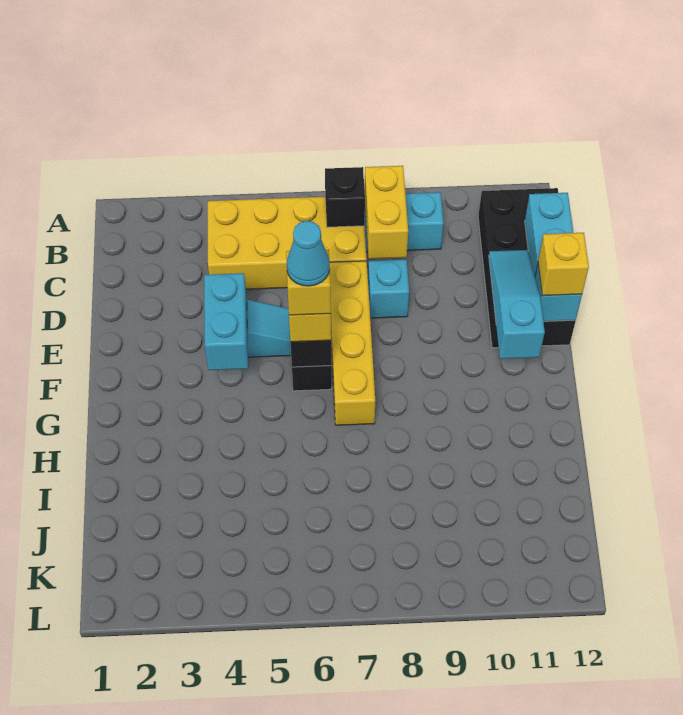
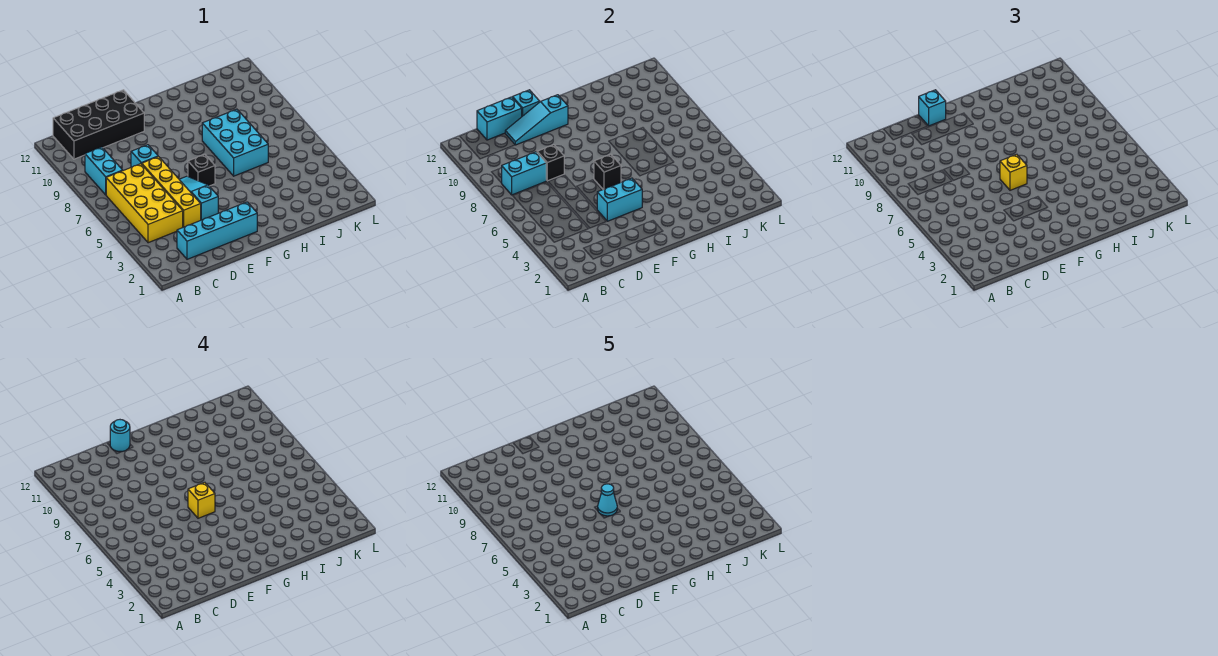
black brick B7 level 2 -> black brick D8 level 2
yellow brick B8:C8 level 2 -> cyan brick B8:C8 level 2
none -> cyan brick C2:F2 level 1
yellow brick D7:G7 level 1 -> yellow brick D4:D7 level 1
yellow brick E12 level 3 -> cyan brick E12 level 3
none -> cyan round brick E12 level 4
none -> cyan brick H6:I8 level 1

